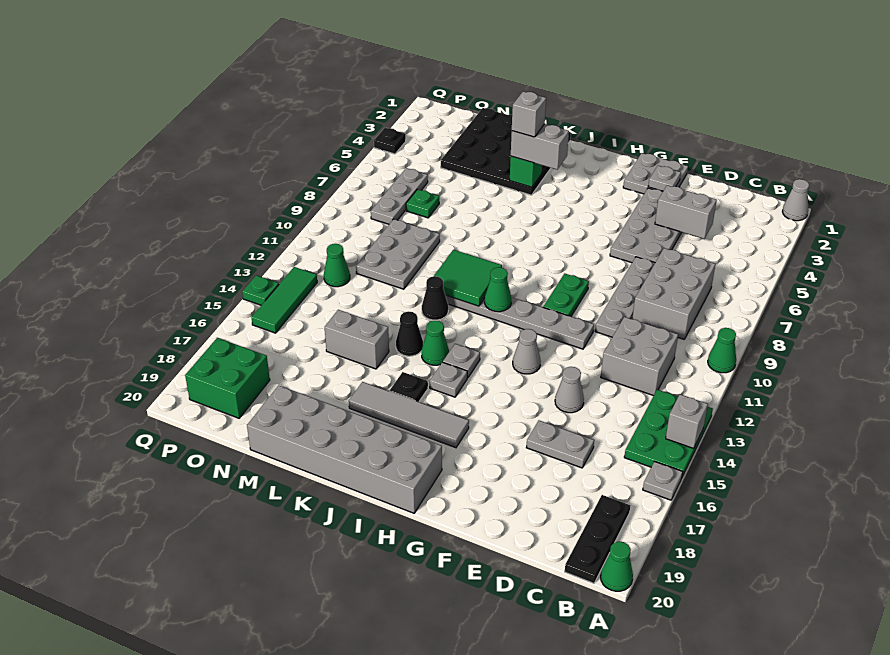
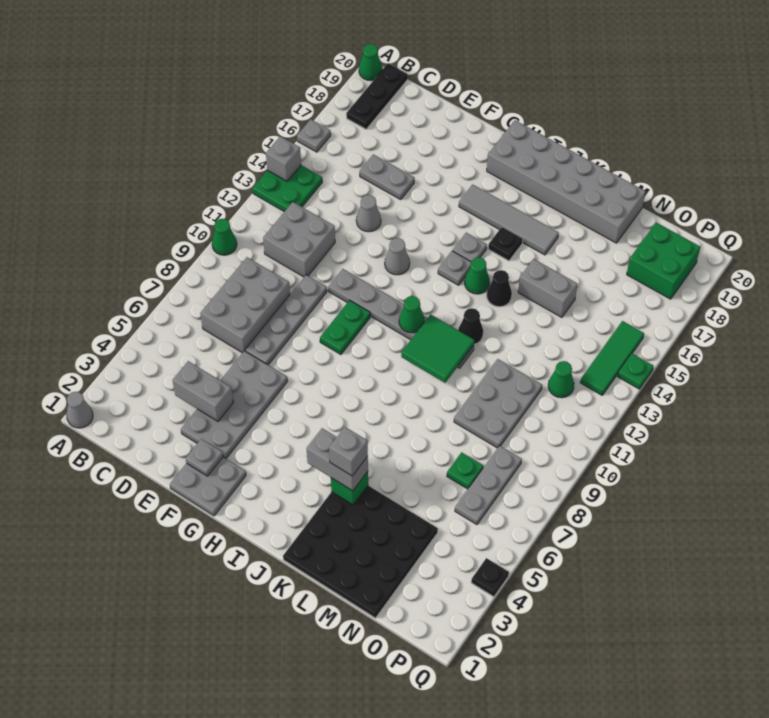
green plate A13:B15 level 1 -> green plate A13:B14 level 1

